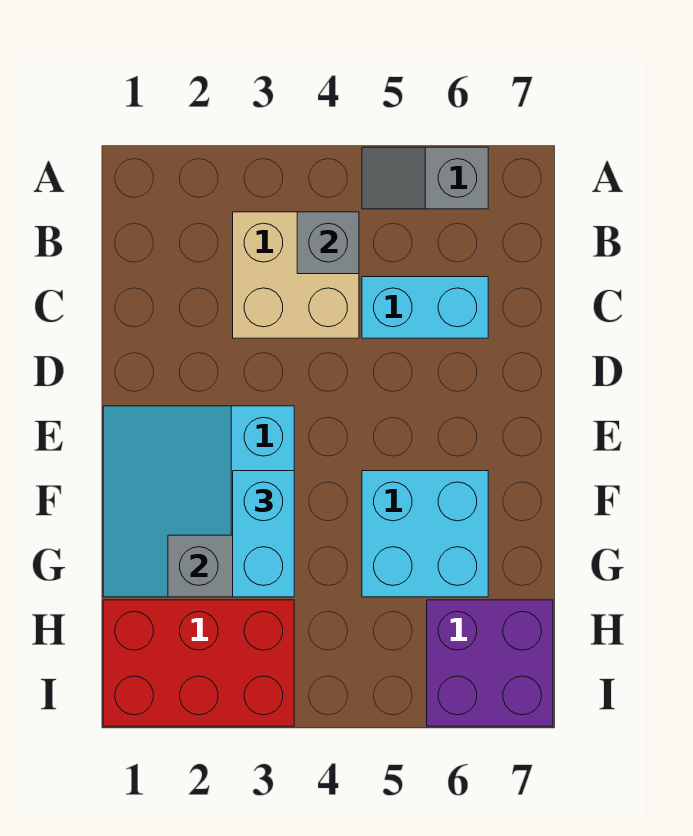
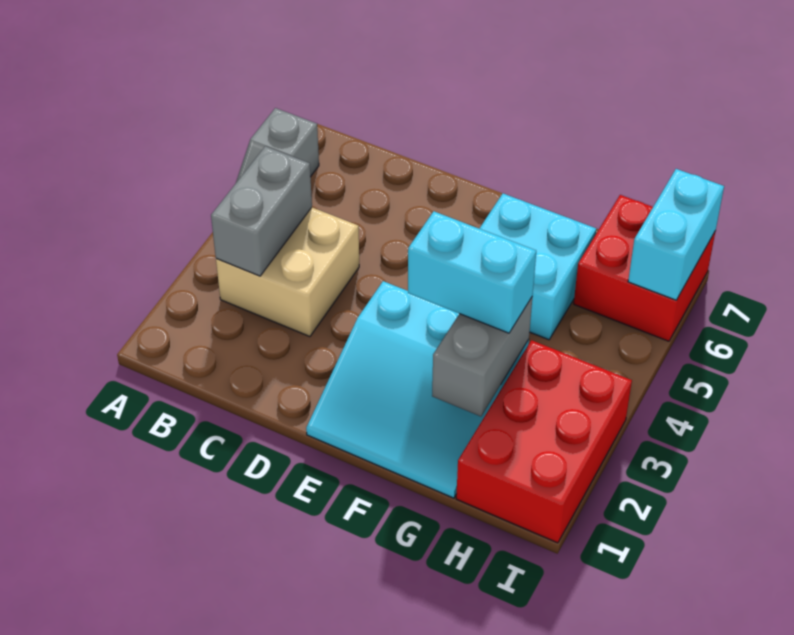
grey brick B4 level 2 -> grey brick B3:B4 level 2
cyan brick C5:C6 level 1 -> cyan brick I6:I7 level 2
purple brick H6:I7 level 1 -> red brick H6:I7 level 1

